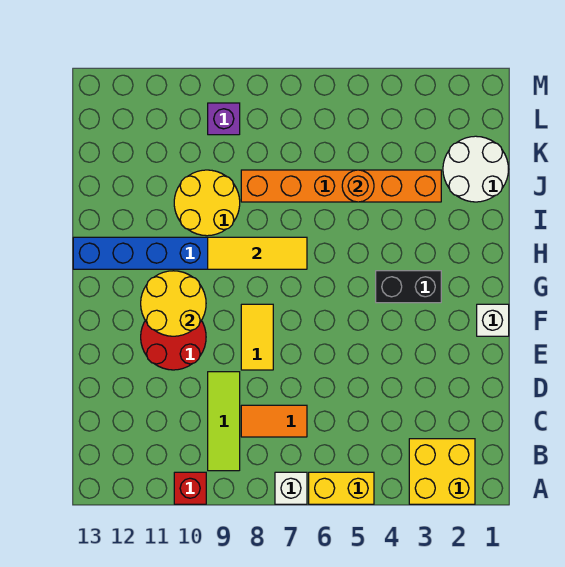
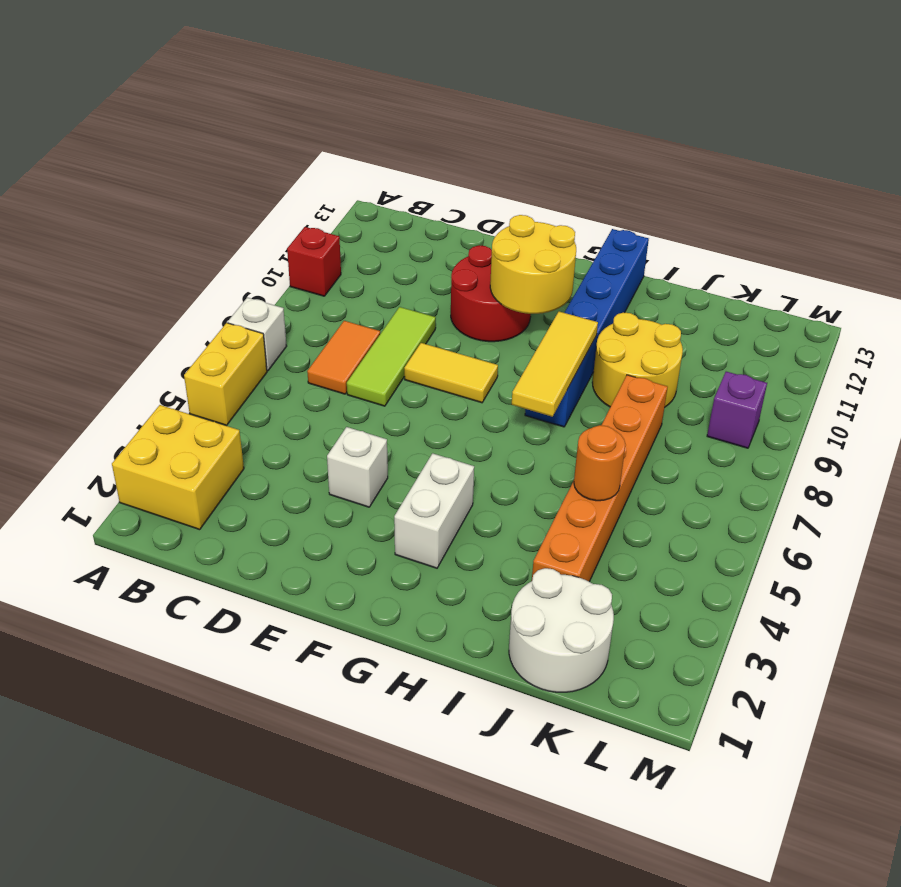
lime tile B9:D9 level 1 -> lime tile D7:D9 level 1
white brick F1 level 1 -> white brick E4 level 1
black brick G3:G4 level 1 -> white brick G3:G4 level 1

